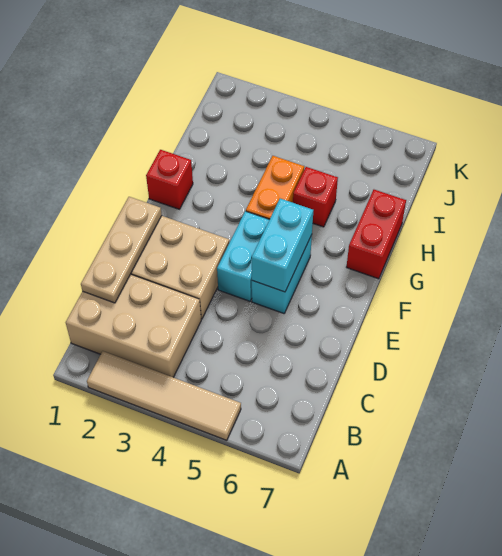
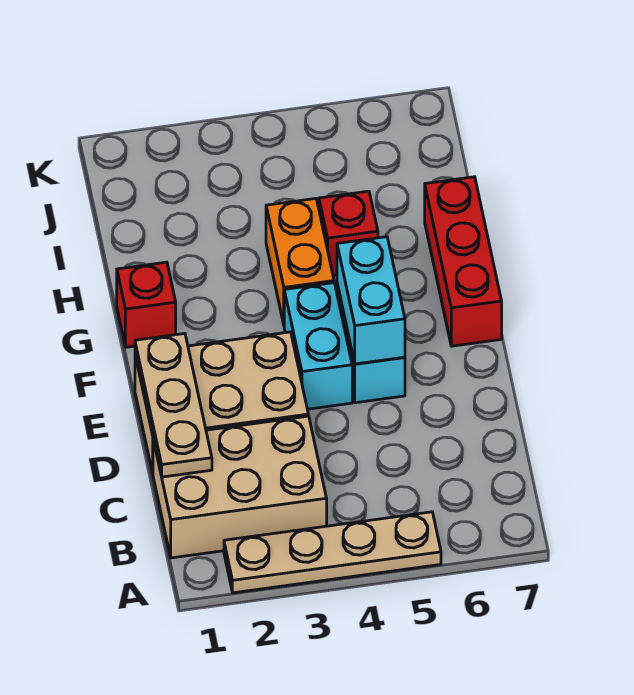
tan tile A2:A5 level 1 -> tan plate A2:A5 level 1
red brick G7:H7 level 1 -> red brick F7:H7 level 1

